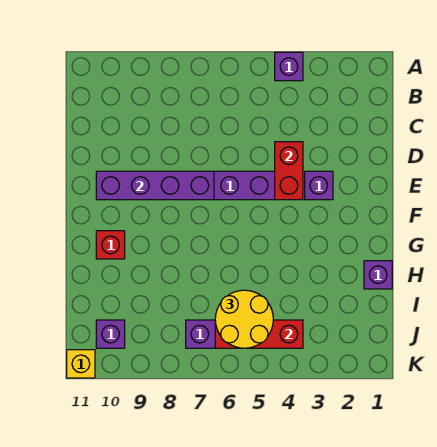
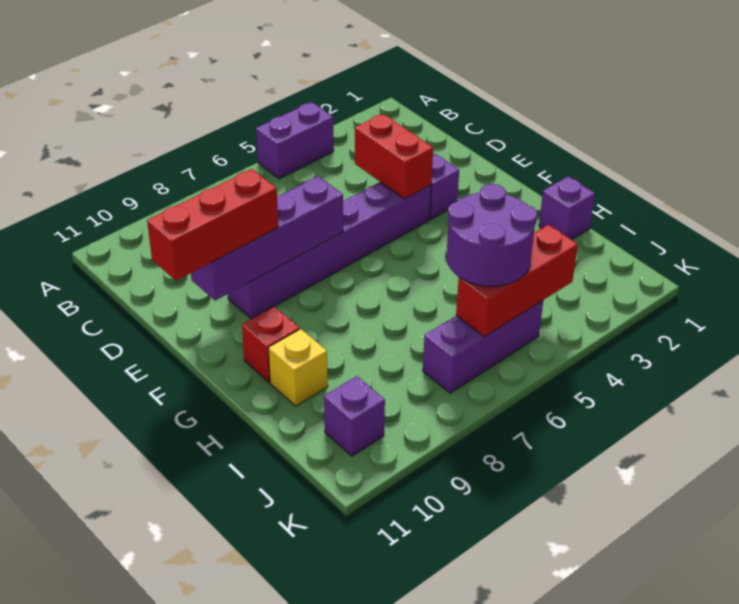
purple brick A4 level 1 -> purple brick A4:A5 level 1
none -> red brick E9:E11 level 3
yellow round brick I5:J6 level 3 -> purple round brick I5:J6 level 3
yellow brick K11 level 1 -> yellow brick H10 level 1

